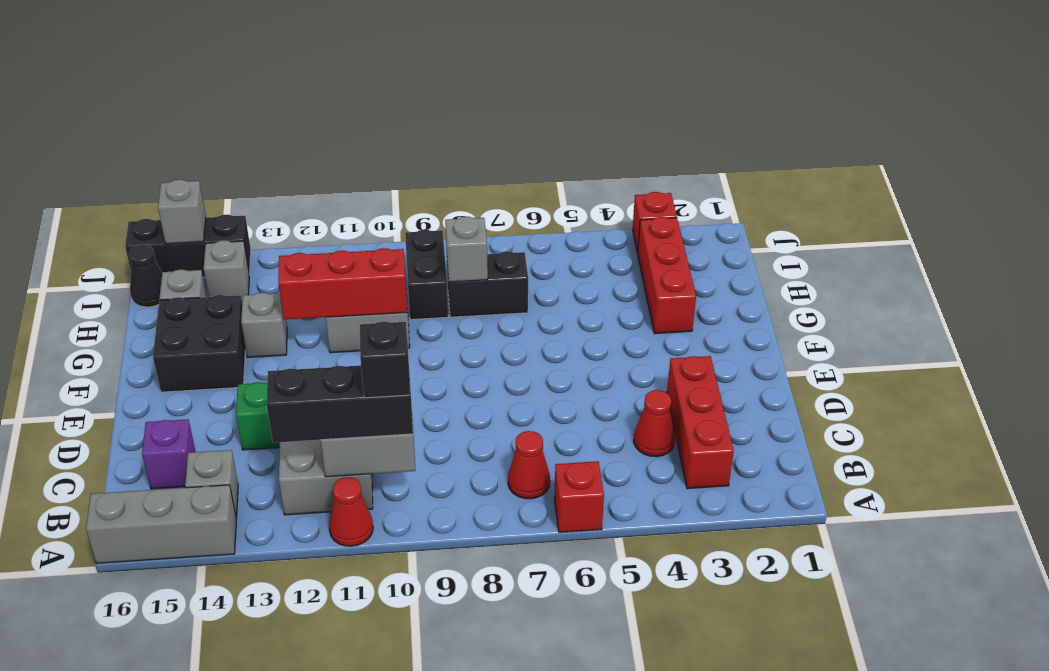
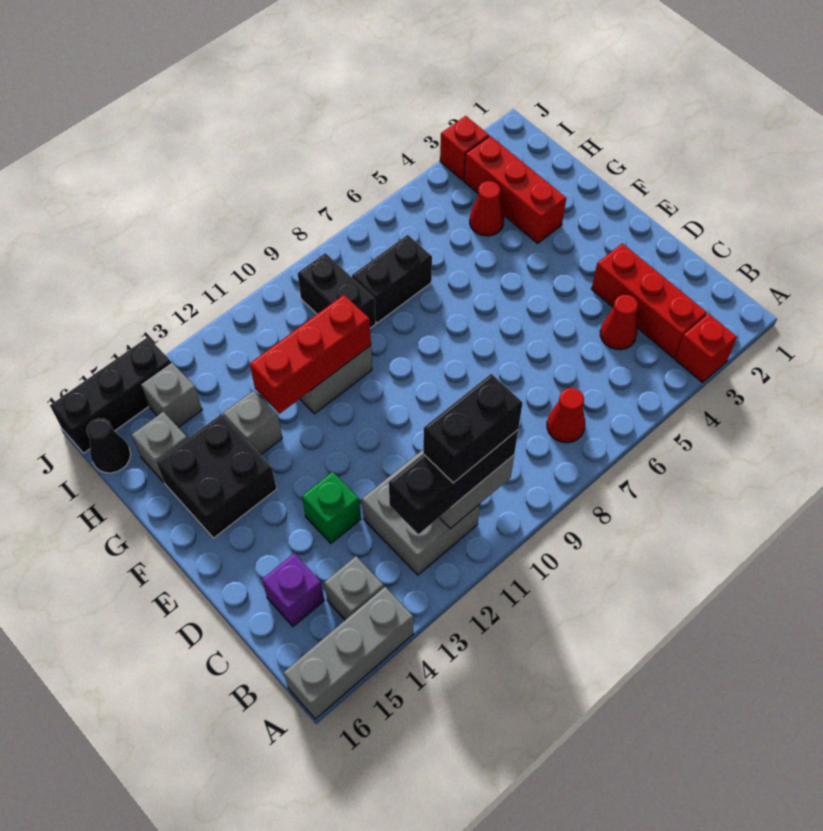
red brick A6 level 1 -> red brick A3 level 1
red cone A11 level 1 -> red cone H4 level 1
black brick B10 level 4 -> black brick B10:B11 level 4
grey brick H8 level 2 -> none
grey brick J15 level 2 -> none

